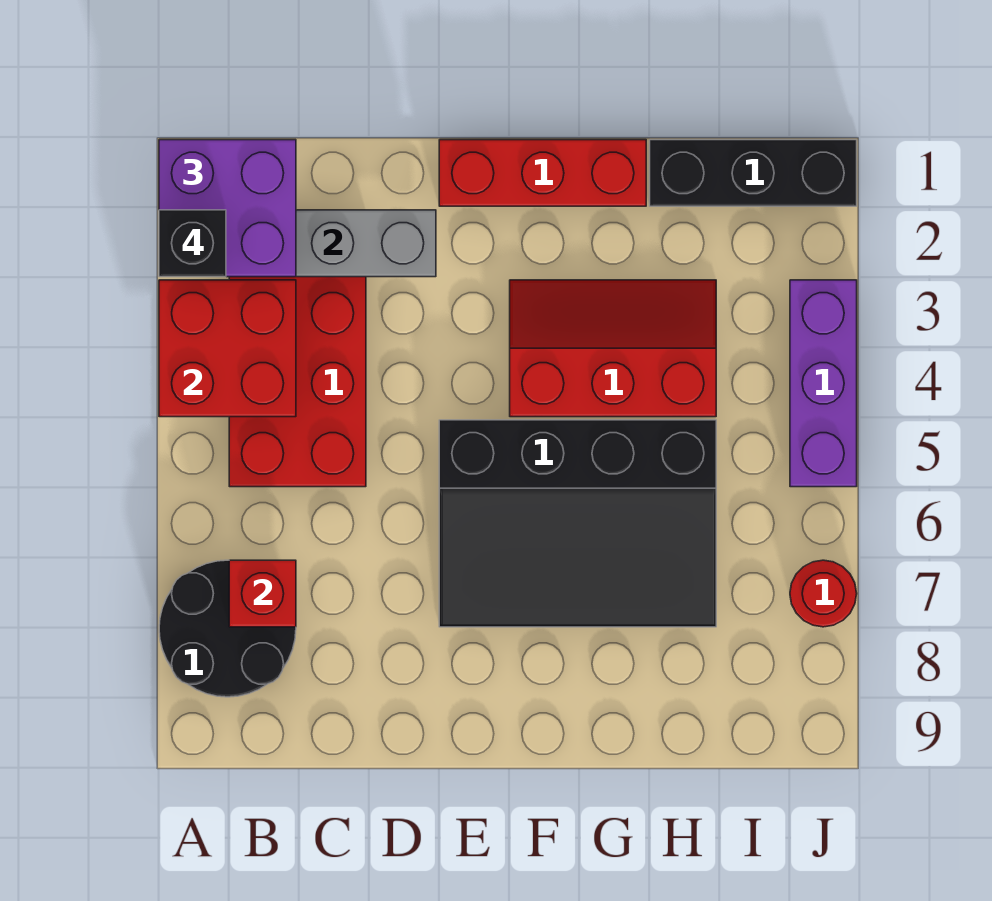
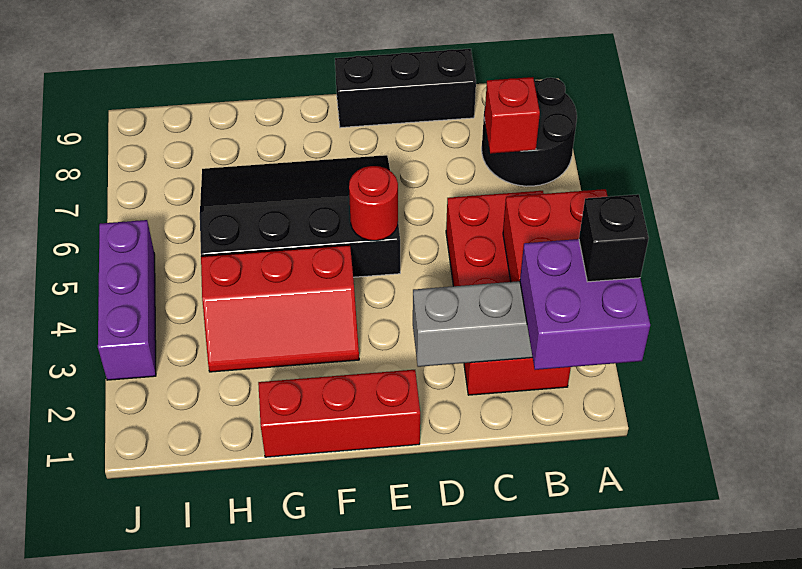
black brick H1:J1 level 1 -> black brick C9:E9 level 1
red round brick J7 level 1 -> red round brick E5 level 2

